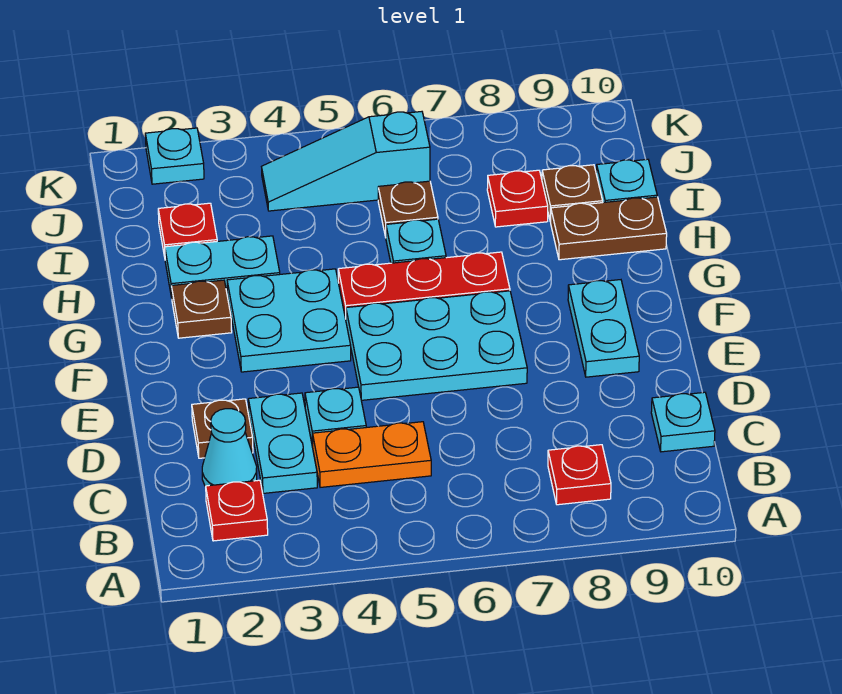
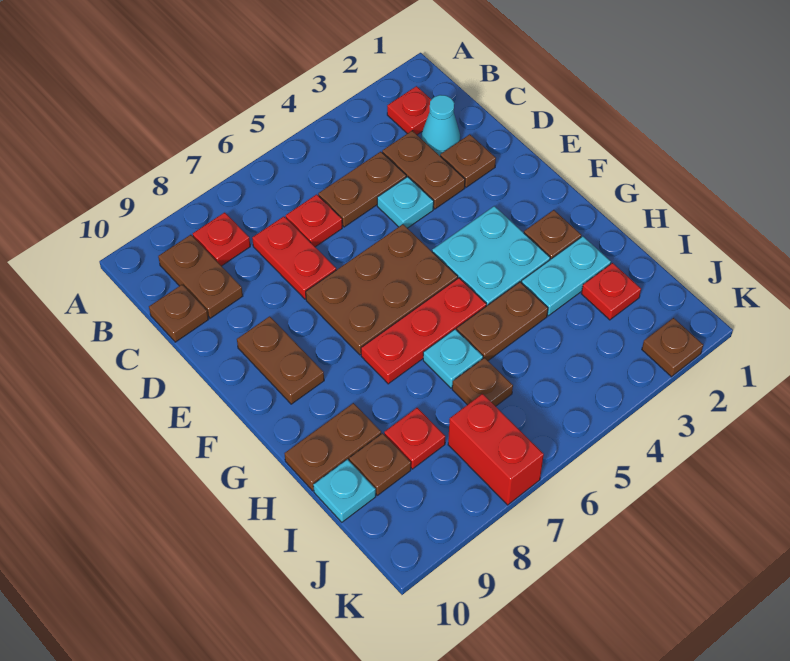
none -> brown plate B9:C9 level 1
cyan plate C3:D3 level 1 -> brown plate C3:D3 level 1
orange plate C4:C5 level 1 -> brown plate C4:C5 level 1
none -> red plate C6 level 1
none -> red plate C7:D7 level 1
cyan plate C10 level 1 -> brown plate C10 level 1
cyan plate E5:F7 level 1 -> brown plate E5:F7 level 1
cyan plate E9:F9 level 1 -> brown plate E9:F9 level 1
none -> brown plate H4:H5 level 1
cyan slope J4:J6 level 1 top 6 -> none
none -> red brick J7:K7 level 1
cyan plate K2 level 1 -> brown plate K2 level 1

